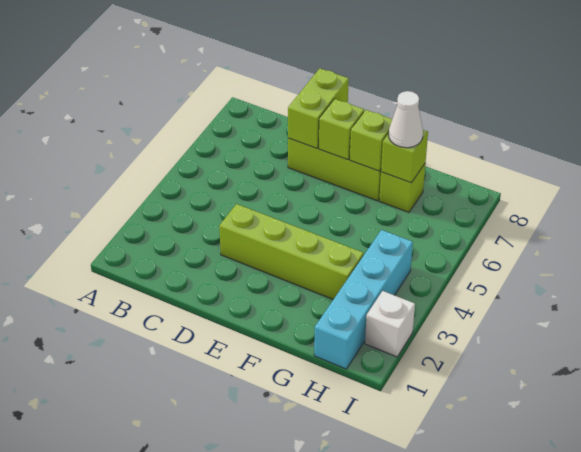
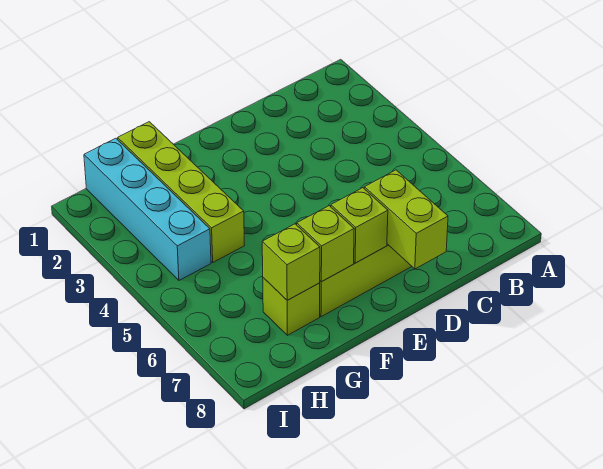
lime brick D3:G3 level 1 -> lime brick G1:G4 level 1
white cone G7 level 3 -> none
white brick I2 level 1 -> none

